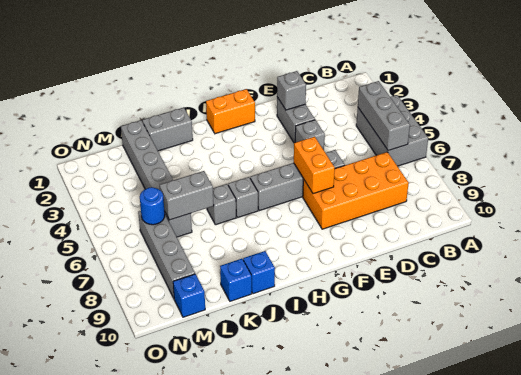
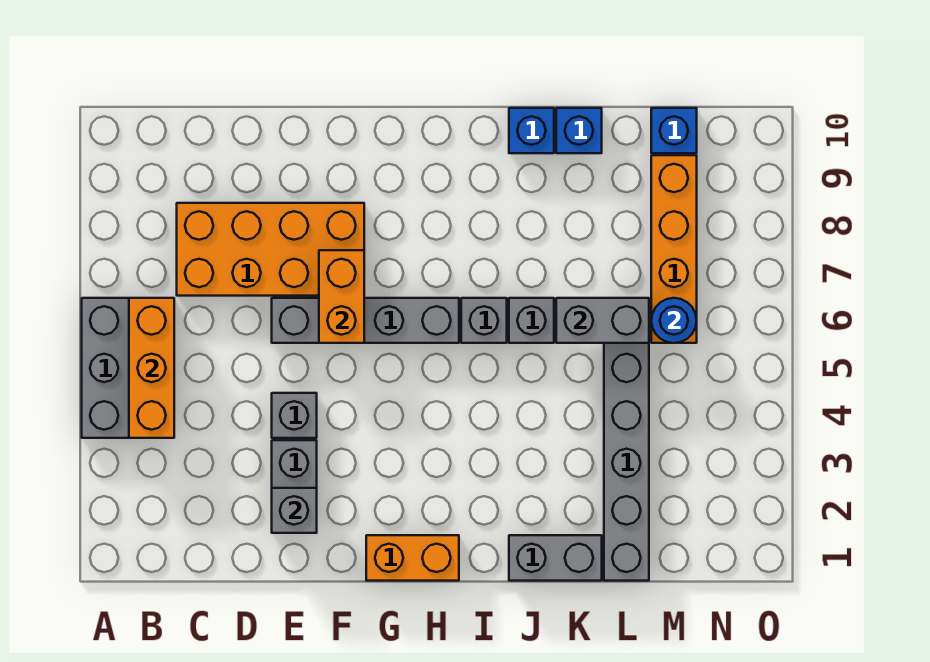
grey brick B4:B6 level 2 -> orange brick B4:B6 level 2
grey brick M6:M9 level 1 -> orange brick M6:M9 level 1

